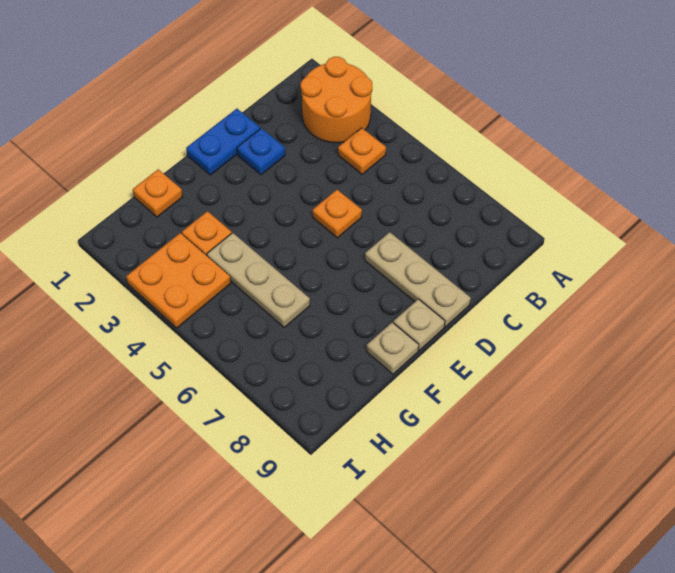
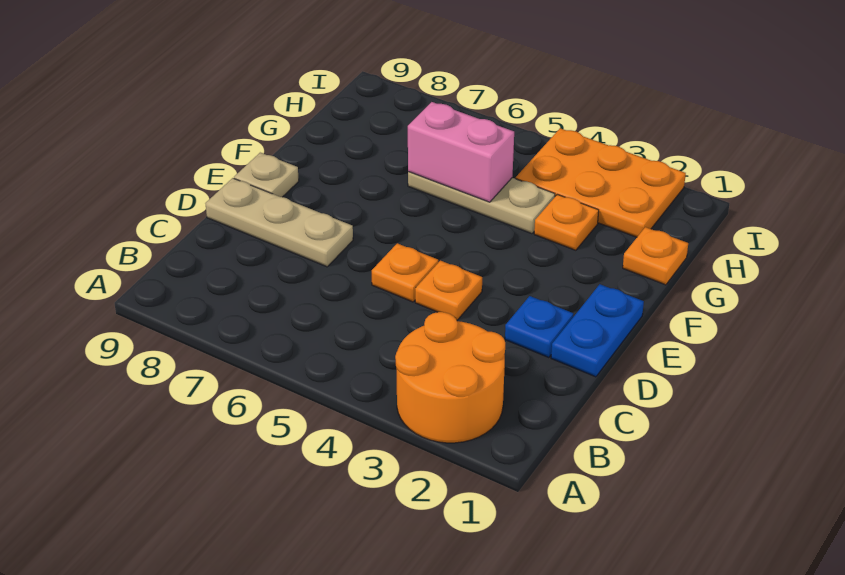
orange plate B4 level 1 -> orange plate D4 level 1
tan plate F9 level 1 -> none
none -> pink brick G5:G6 level 2
orange plate H3:I4 level 1 -> orange plate H2:I4 level 1

